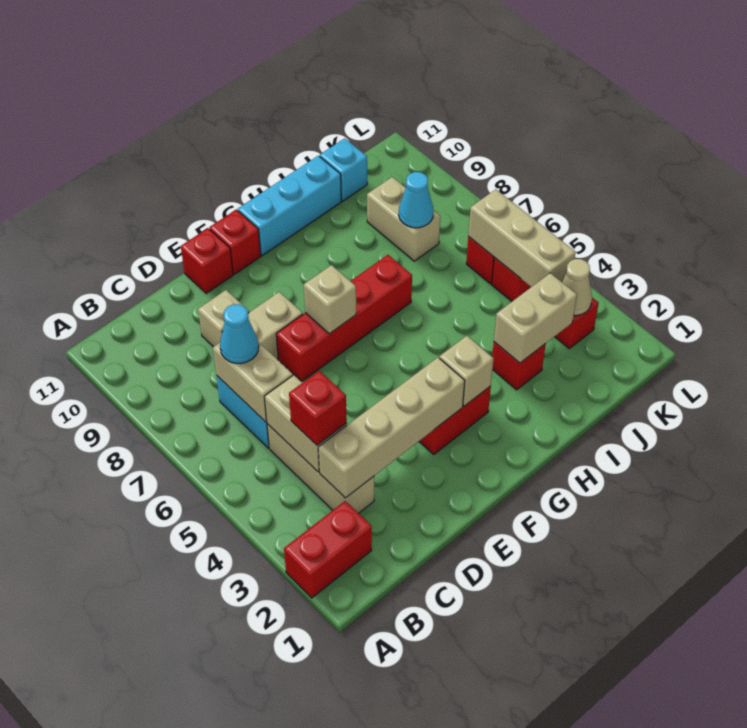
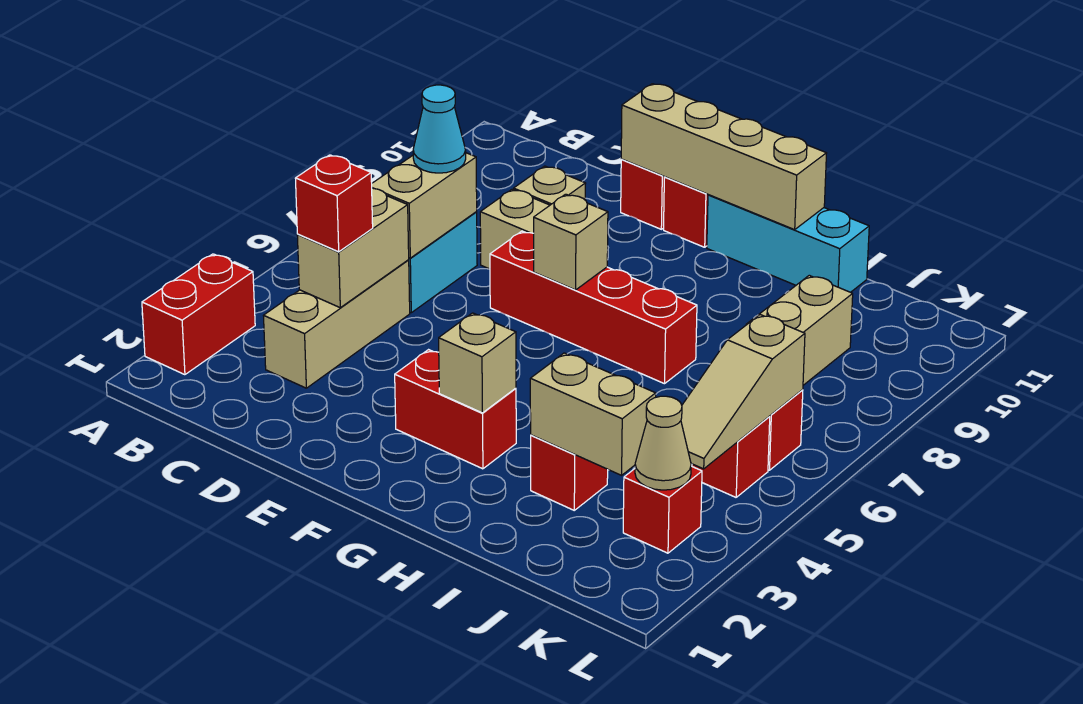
red brick A2:B2 level 1 -> red brick A2:A3 level 1
tan brick C3:F3 level 2 -> tan brick E11:H11 level 2
cyan cone J8 level 2 -> none
cyan brick J11 level 1 -> none
tan brick K4:K6 level 2 -> tan slope K4:K6 level 2 top 6

